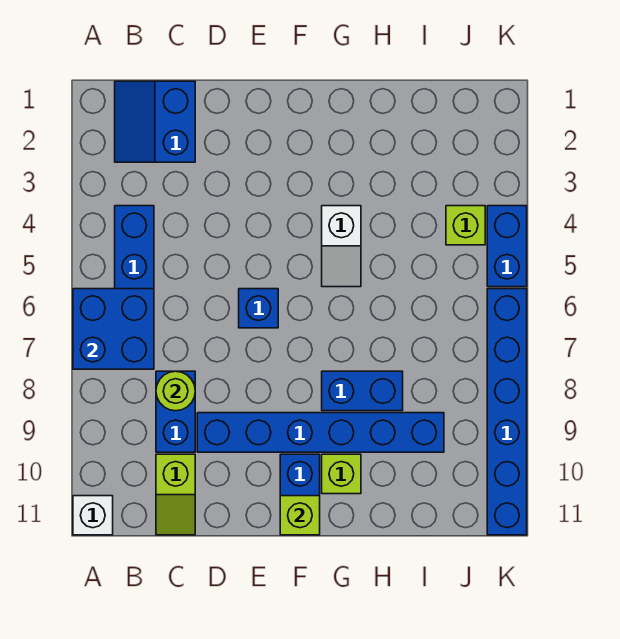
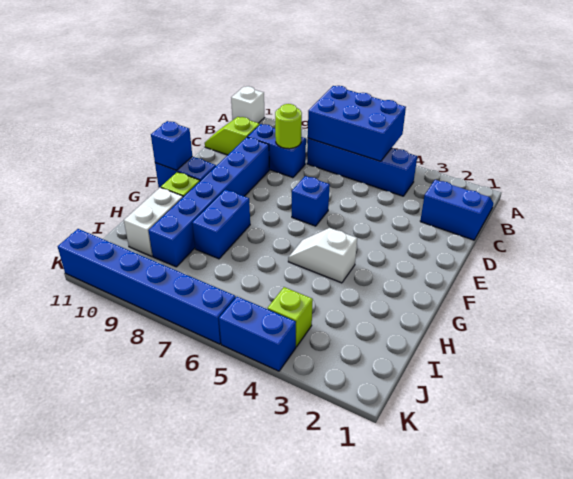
blue brick A6:B7 level 2 -> blue brick A5:B7 level 2
lime brick F11 level 2 -> blue brick F11 level 2
none -> white brick H10:I10 level 1

